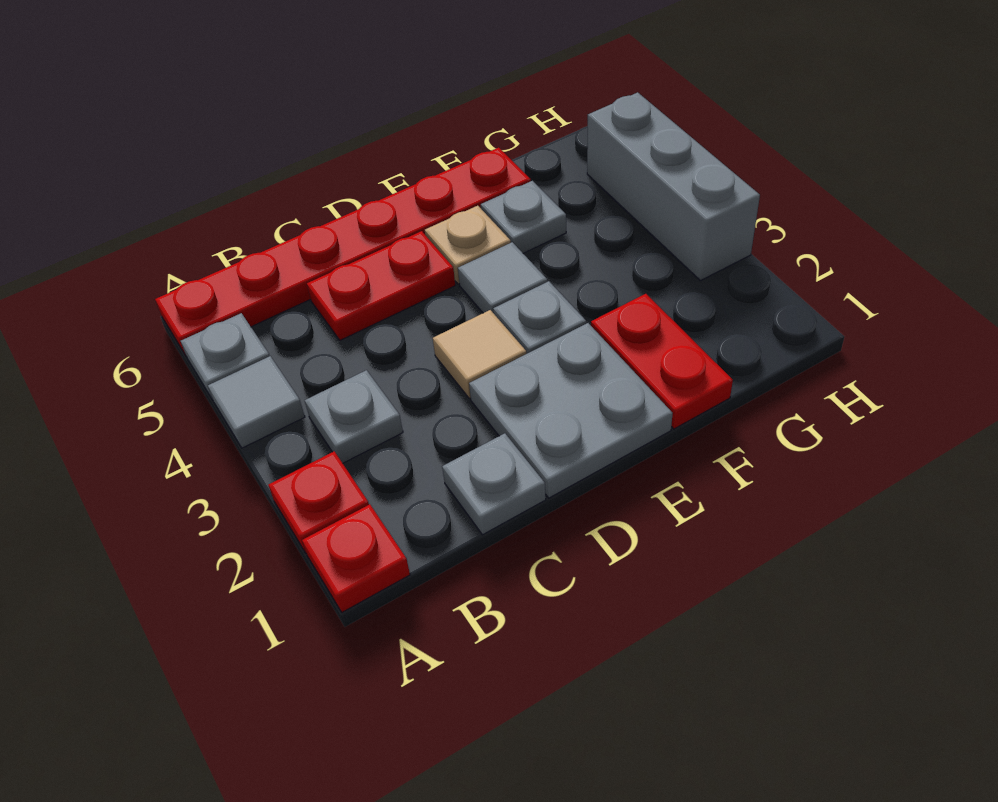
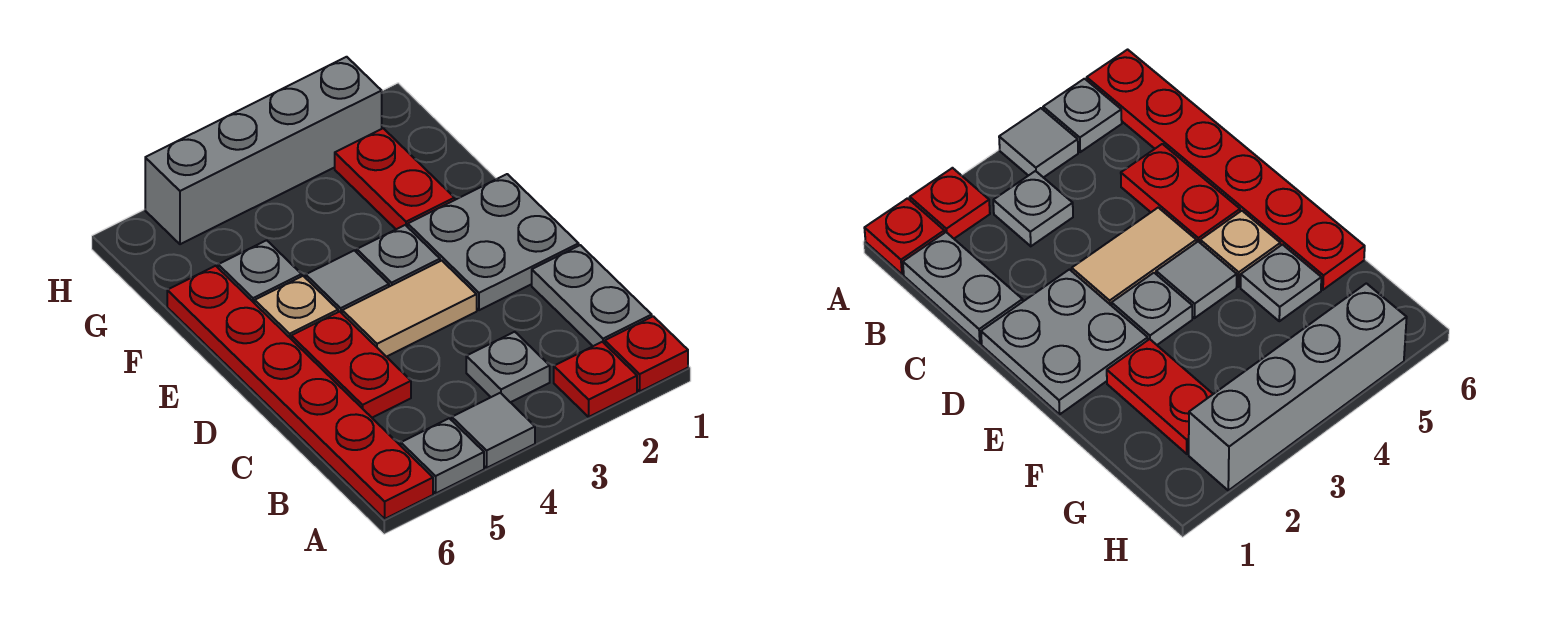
grey plate C1 level 1 -> grey plate B1:C1 level 1
tan tile D3 level 1 -> tan tile D3:D4 level 1
red plate F1:F2 level 1 -> red plate F2:G2 level 1
grey brick H3:H5 level 1 -> grey brick H2:H5 level 1

